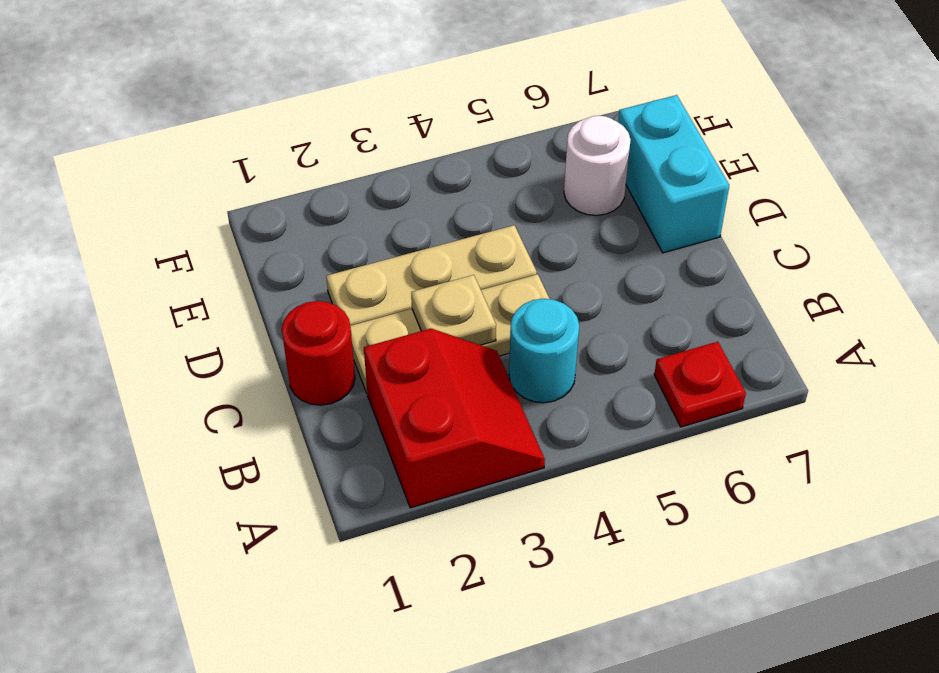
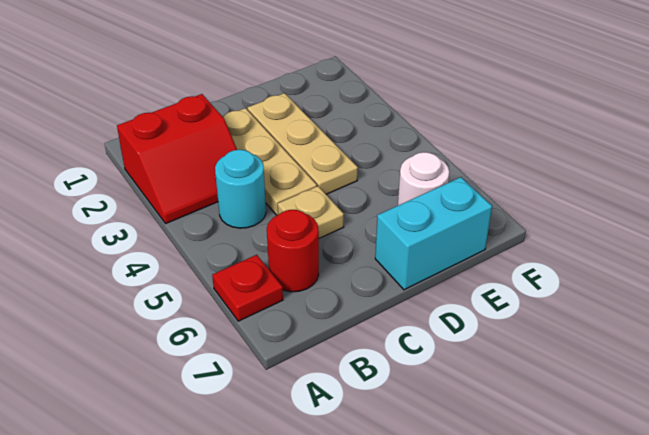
red round brick C1 level 1 -> red round brick B6 level 1
tan plate C3 level 2 -> tan plate C5 level 1

